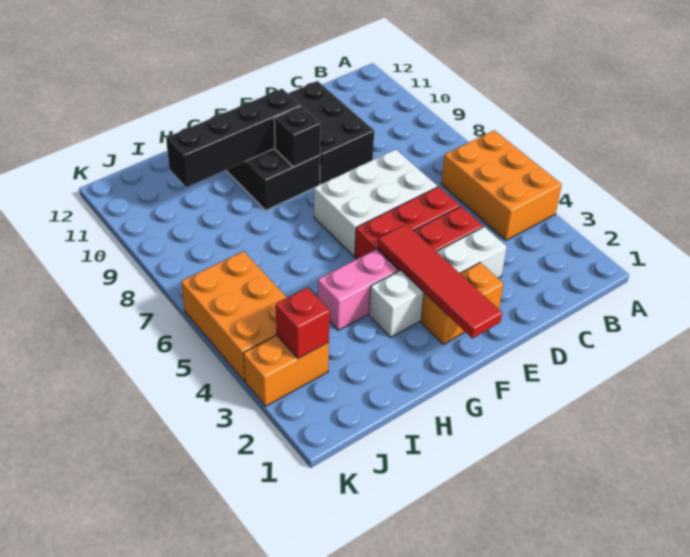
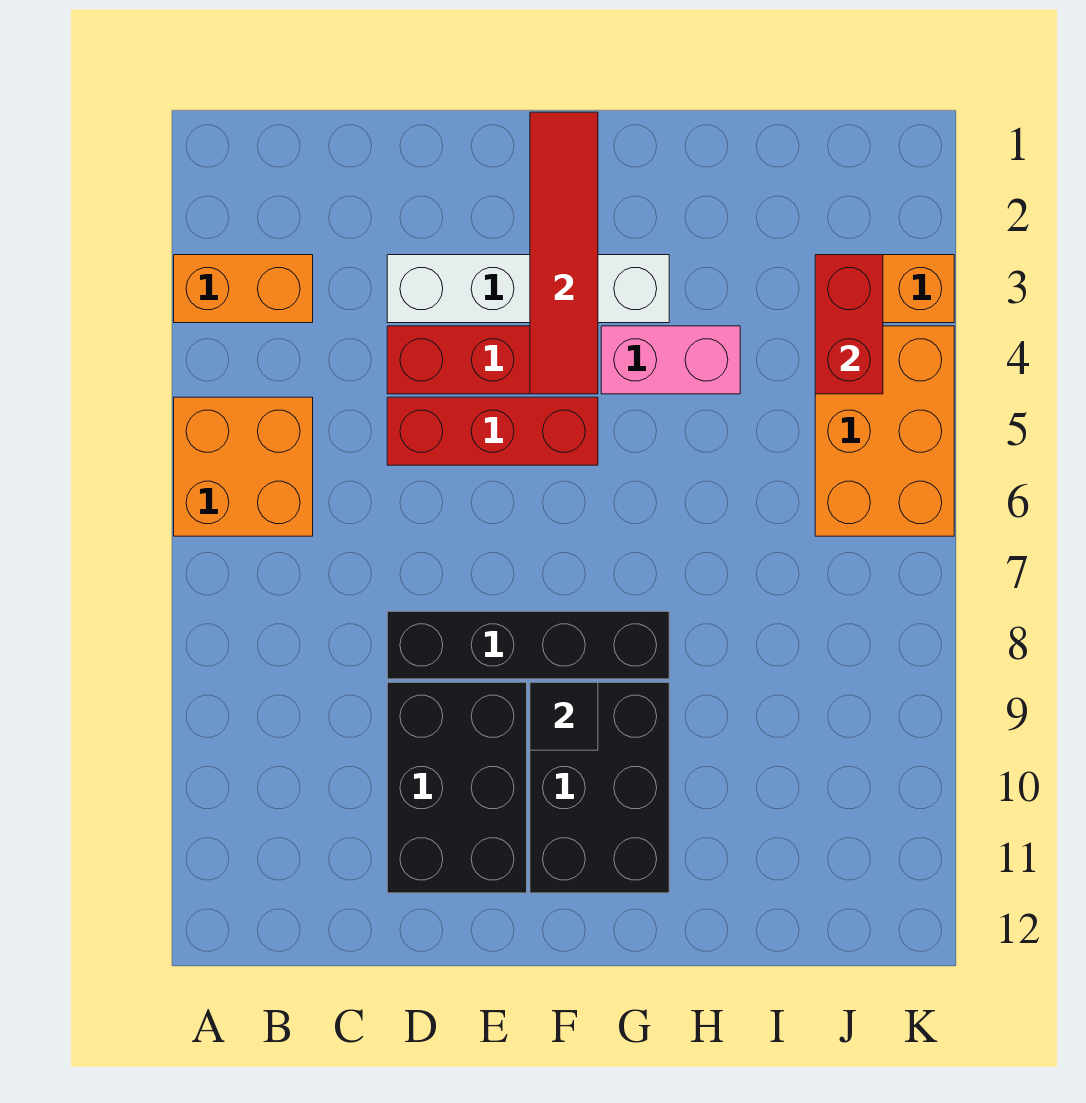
orange brick A4:B6 level 1 -> orange brick A5:B6 level 1
white brick D6:F7 level 1 -> none
orange brick E2:F2 level 1 -> orange brick A3:B3 level 1
black brick F9 level 2 -> black tile F9 level 2
black brick F10:I10 level 2 -> black brick D8:G8 level 1
red brick J3 level 2 -> red brick J3:J4 level 2

